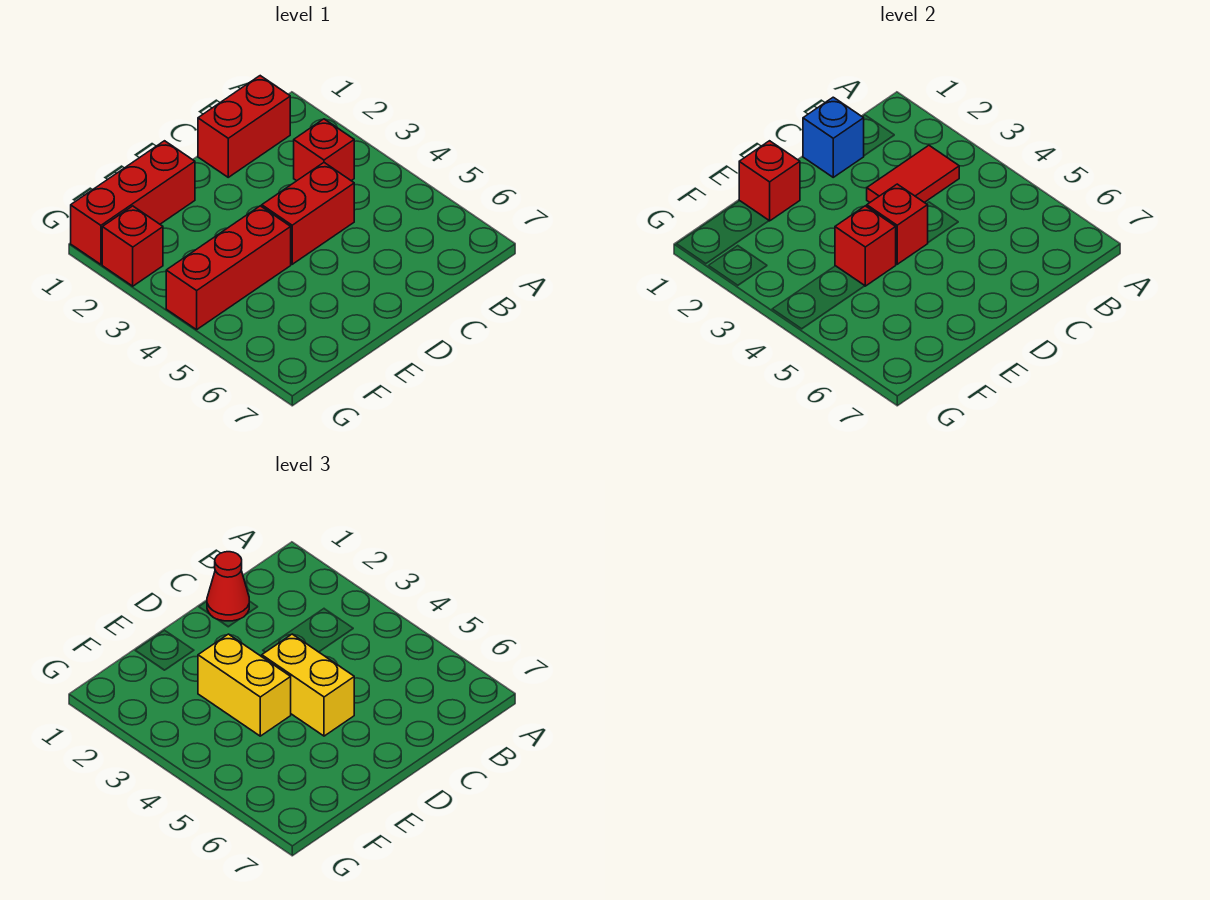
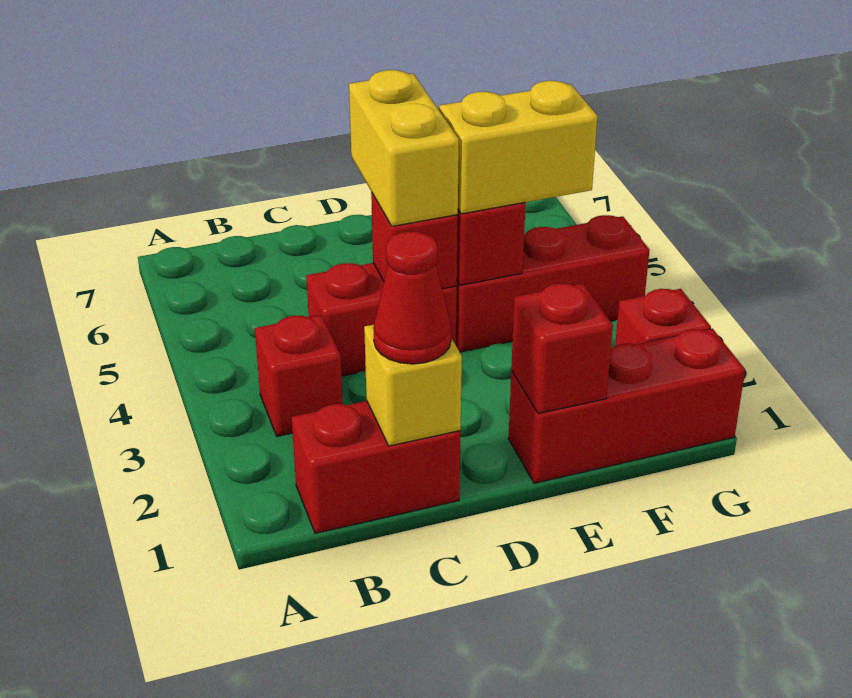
red tile B3:C3 level 2 -> none
blue brick C1 level 2 -> yellow brick C1 level 2
yellow brick E3:E4 level 3 -> yellow brick E4:F4 level 3

